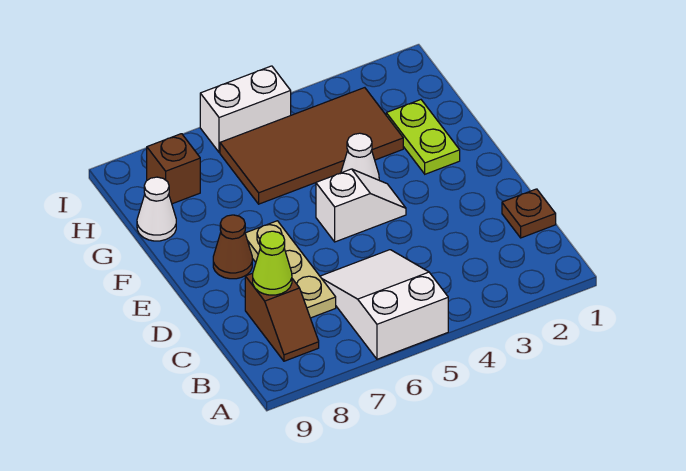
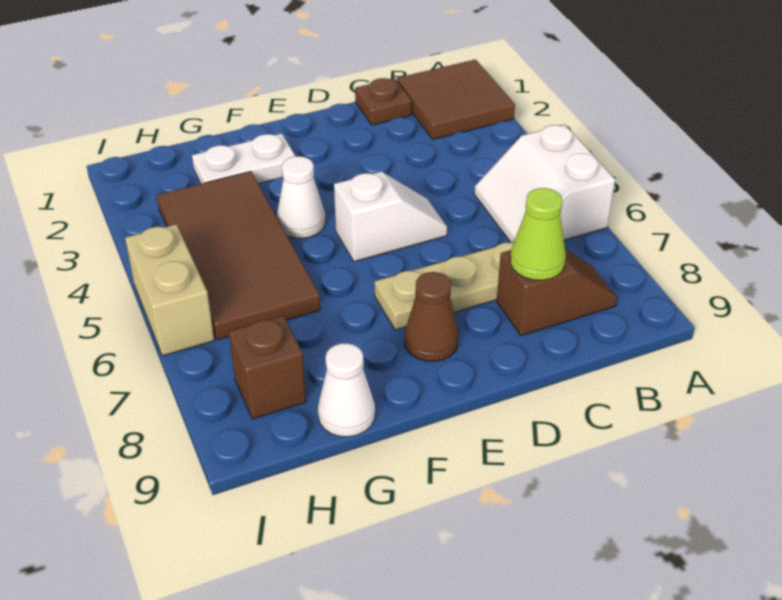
none -> brown tile A1:B2 level 1
white slope A5:C6 level 1 top A -> white slope A5:B6 level 1 top A
white slope E4:E5 level 1 top 5 -> white slope D5:E5 level 1 top E
lime plate F2:G2 level 1 -> white plate F2:G2 level 1
white brick I5:I6 level 1 -> tan brick I5:I6 level 1

